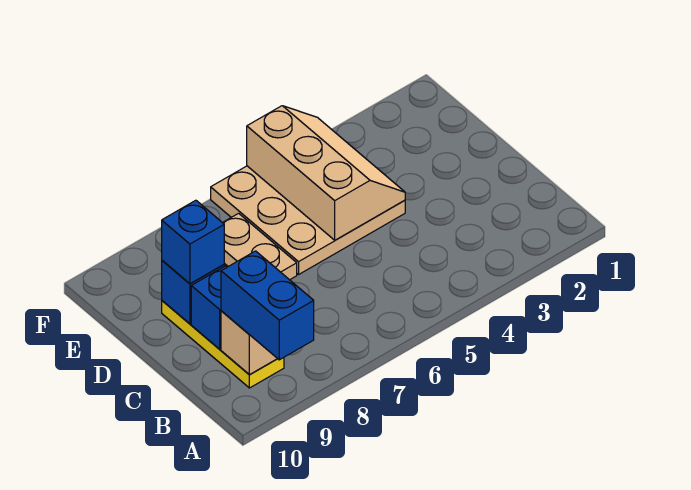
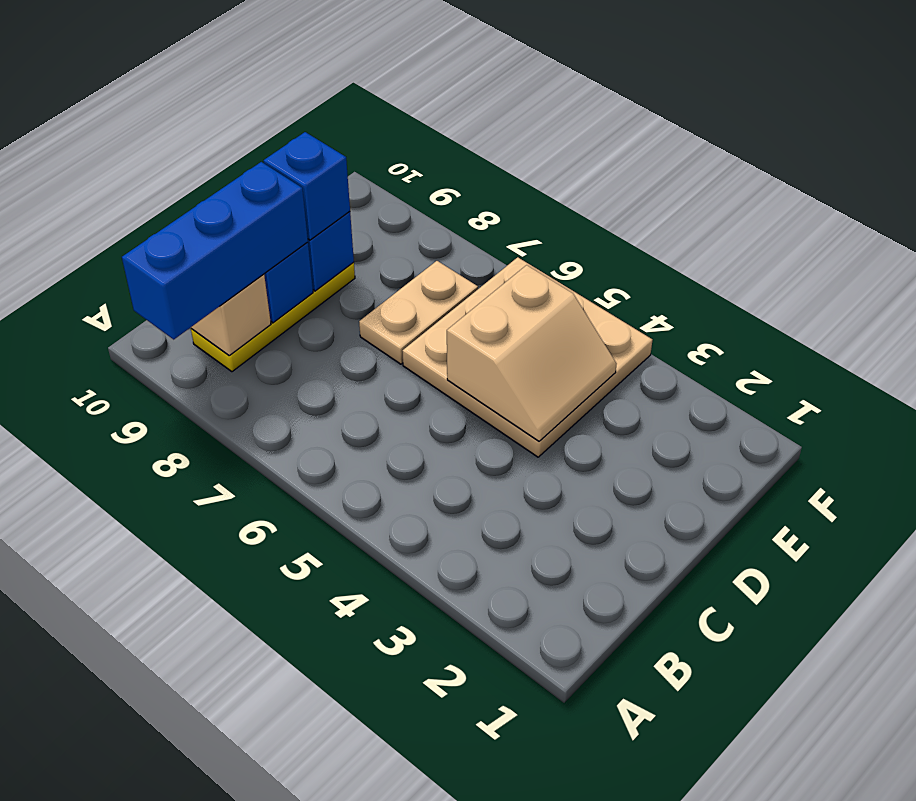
blue brick A9:B9 level 3 -> blue brick A9:C9 level 3
tan slope D4:F5 level 2 top 5 -> tan slope D4:E5 level 2 top 5

